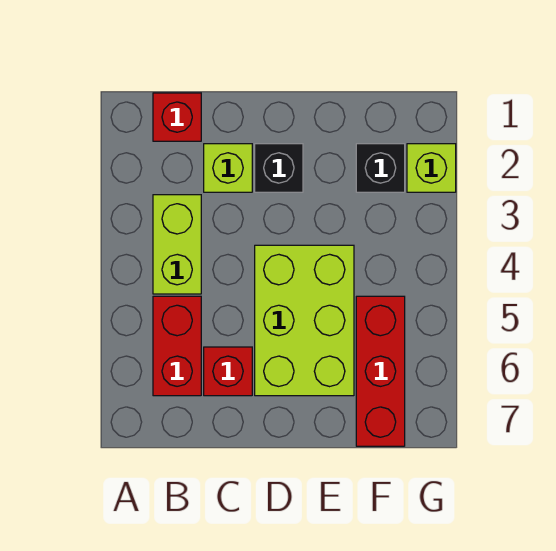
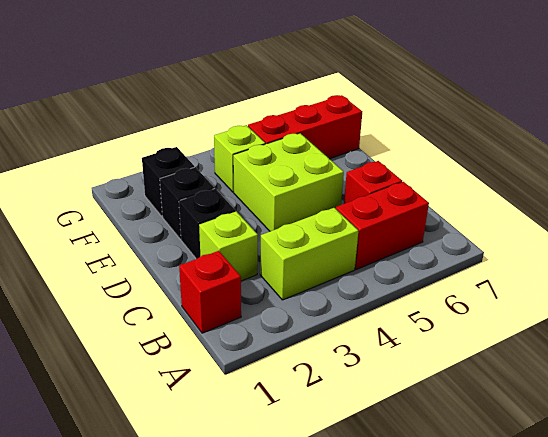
lime brick D4:E6 level 1 -> lime brick D4:E5 level 1
none -> black brick E2 level 1
lime brick G2 level 1 -> lime brick F4 level 1

